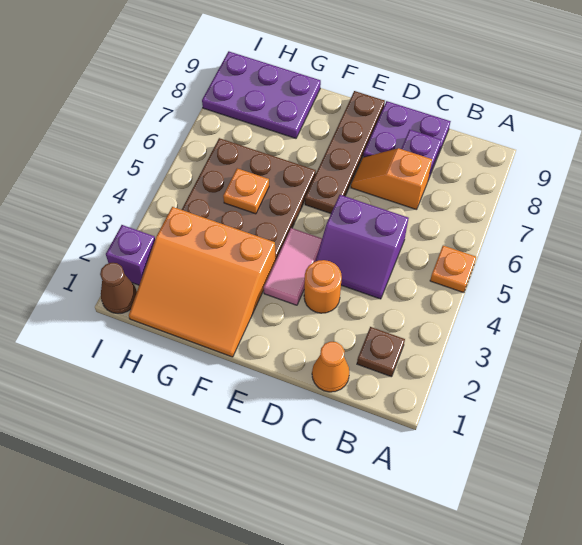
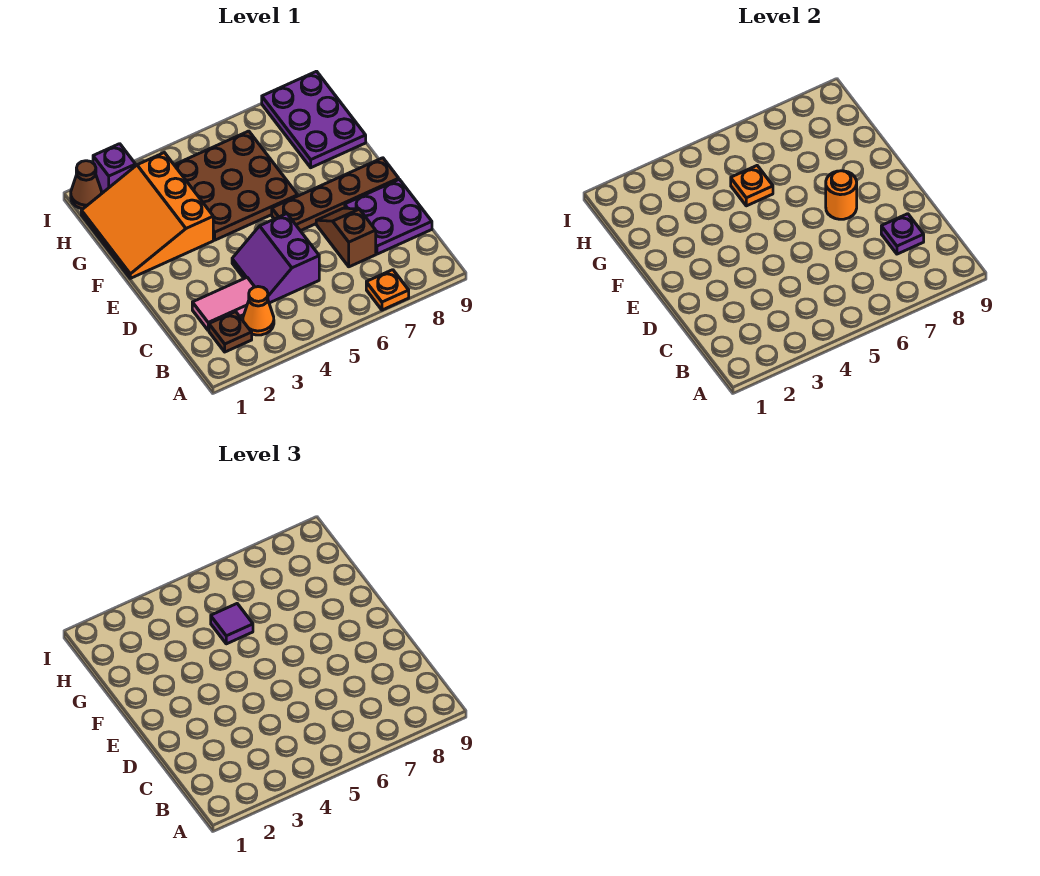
orange plate A5 level 1 -> orange plate A7 level 1
orange cone C1 level 1 -> orange cone B3 level 1
orange slope C7:D7 level 1 top C -> brown slope C7:D7 level 1 top C
orange round brick D3 level 1 -> orange round brick E7 level 2
pink tile E3:E4 level 1 -> pink tile C2:C3 level 1
none -> purple tile G5 level 3

